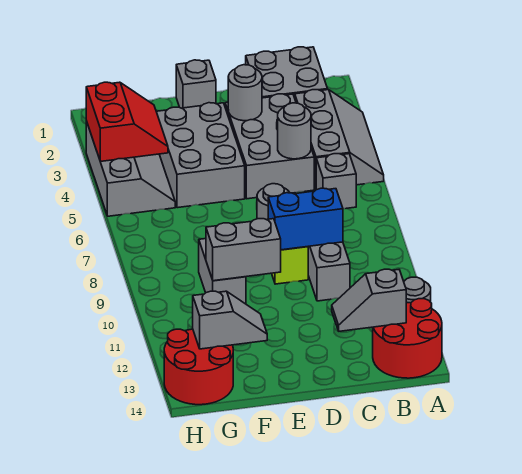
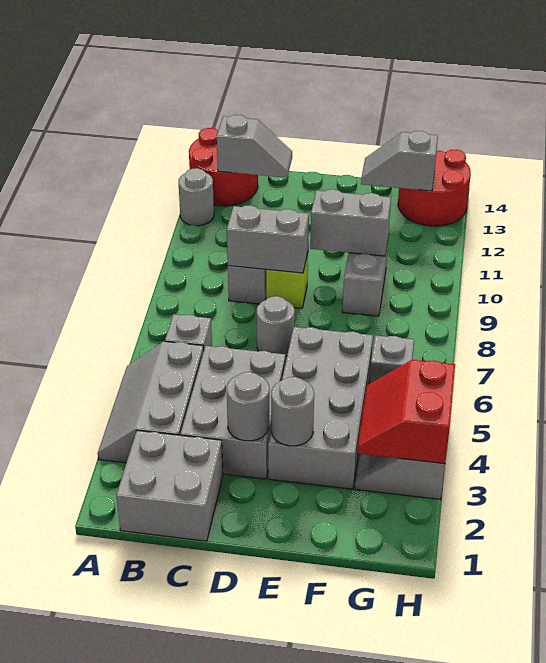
grey round brick C5 level 2 -> grey round brick E3 level 2
blue brick C9:D9 level 2 -> grey brick C9:D9 level 2
grey brick E1 level 1 -> grey brick G6 level 1
grey brick E3:F5 level 1 -> grey brick E3:F6 level 1

